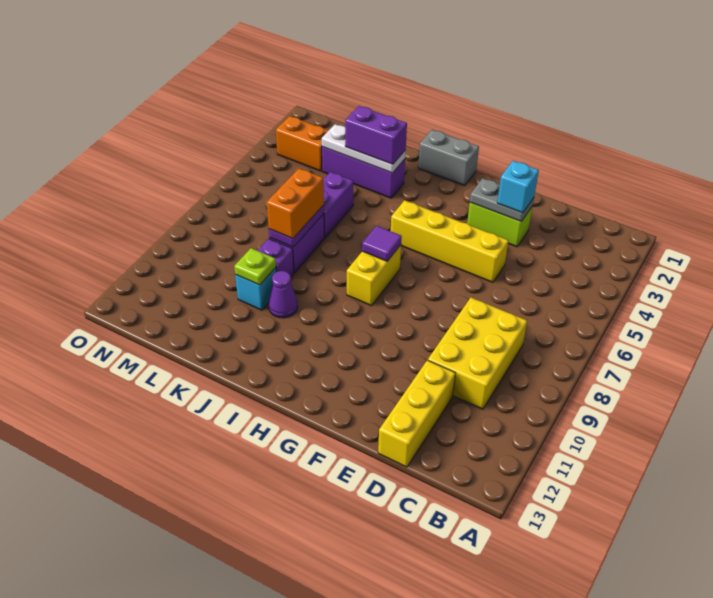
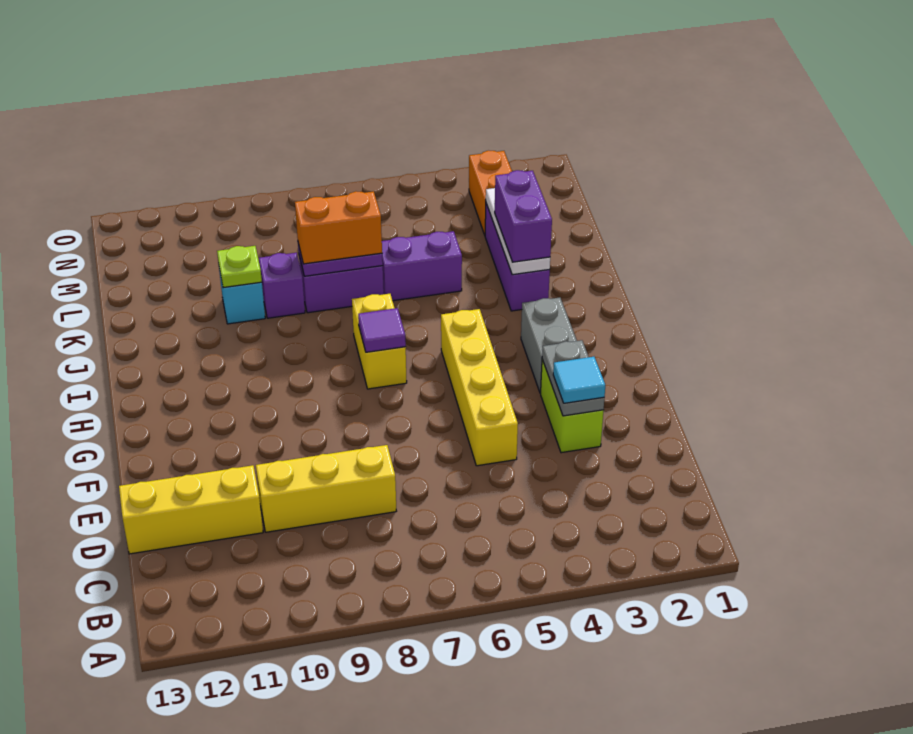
yellow brick C8:D10 level 1 -> yellow brick D8:D10 level 1
cyan brick E3 level 3 -> cyan tile E3 level 3
grey brick H1:I1 level 1 -> grey brick G3:H3 level 1
yellow brick H7:H8 level 1 -> yellow brick H7:I7 level 1
purple cone J10 level 1 -> none

